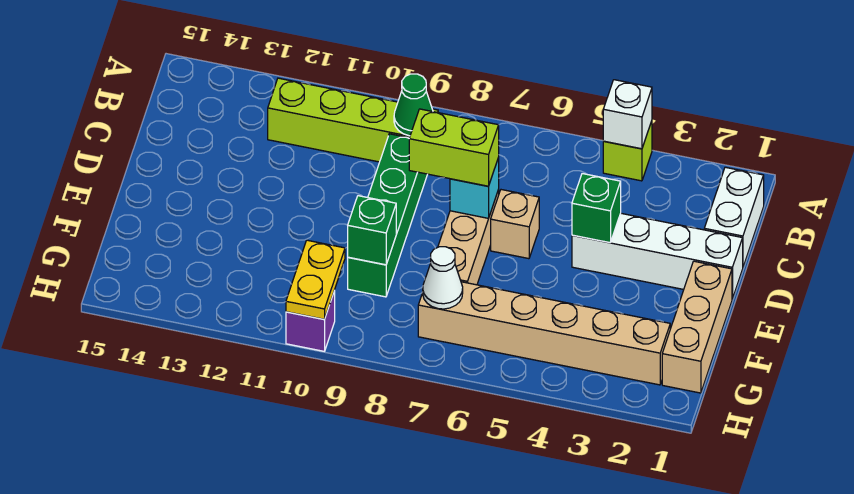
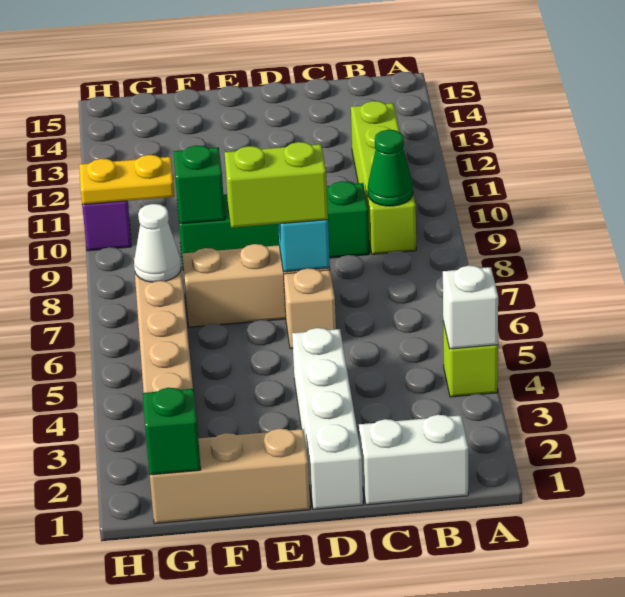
green brick D4 level 2 -> green brick G1 level 2
lime brick D7:D8 level 3 -> lime brick D7:E7 level 3

